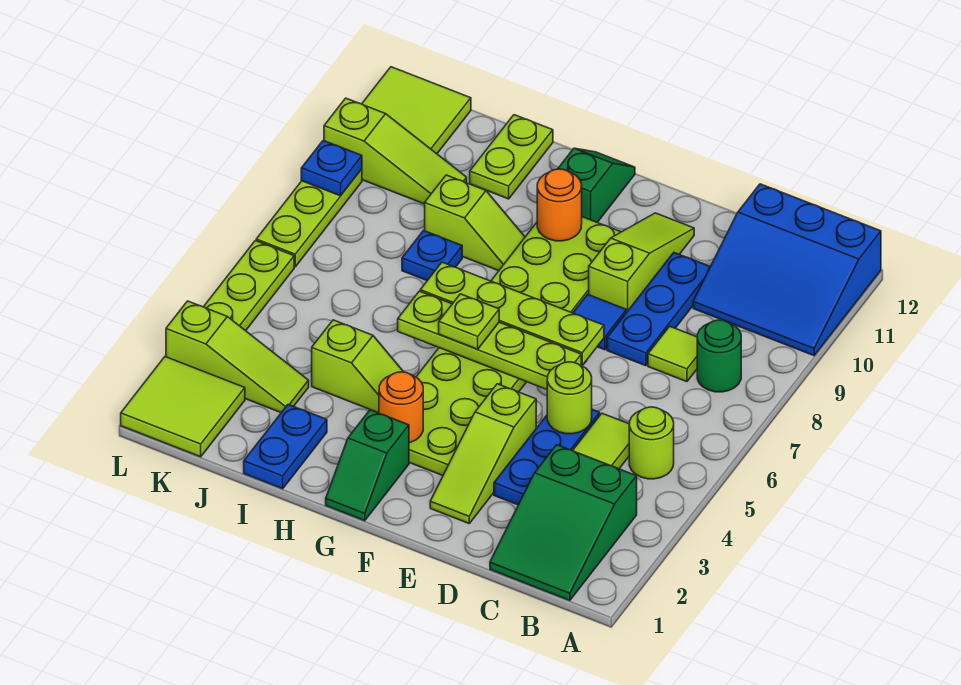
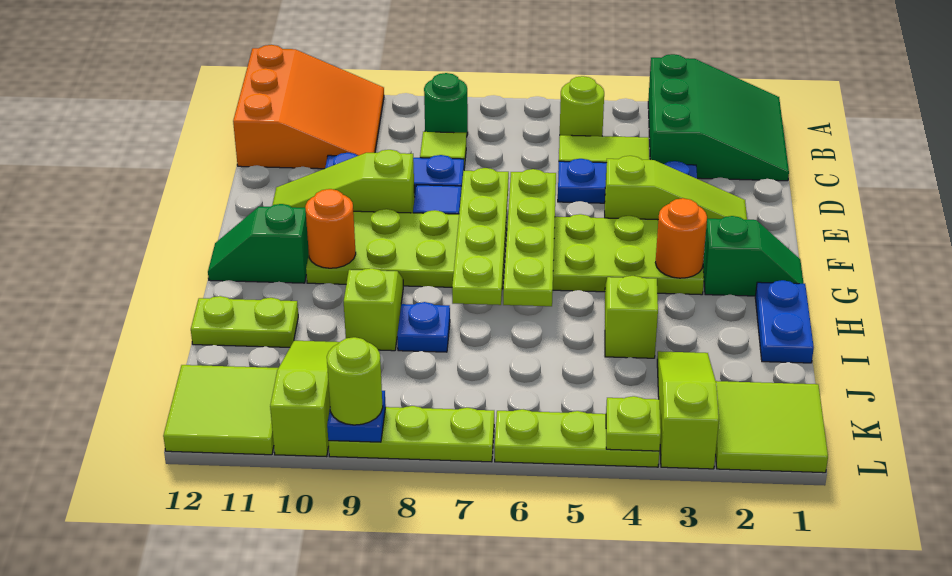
blue slope A10:C12 level 1 top 12 -> orange slope A10:C12 level 1 top 12
green slope B1:C3 level 1 top 3 -> green slope A1:C3 level 1 top 3
lime round brick D5 level 2 -> lime round brick L9 level 3
lime plate G6 level 3 -> lime plate L4 level 2
blue plate I1:I2 level 1 -> blue plate H1:I1 level 1

